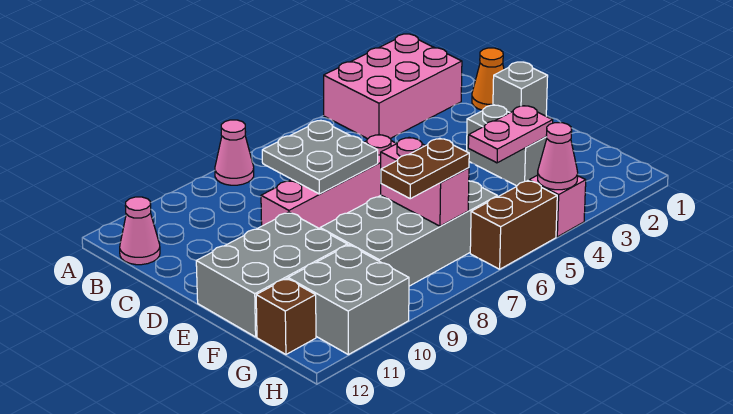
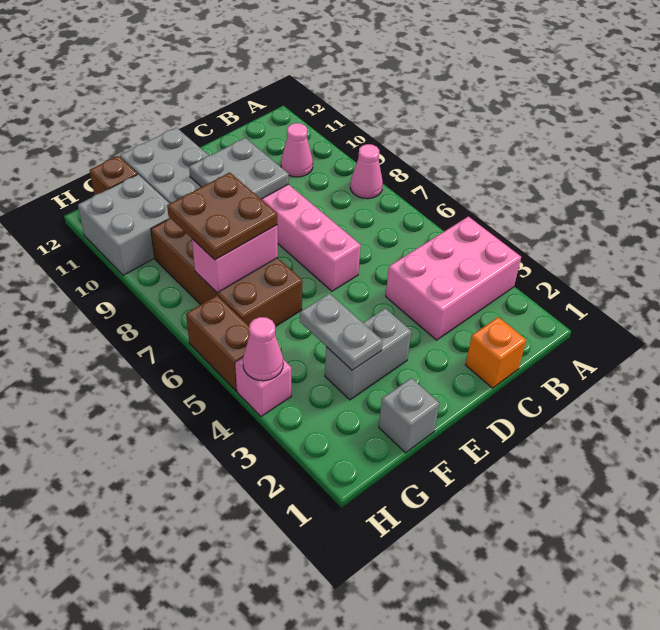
pink brick A2:B4 level 1 -> pink brick A3:C4 level 1
pink cone B12 level 1 -> pink cone B10 level 1
orange cone C1 level 1 -> orange brick C1 level 1
grey plate C7:D8 level 2 -> grey plate D9:E10 level 2
grey brick D1 level 1 -> grey brick F1 level 1
pink plate F3:F4 level 2 -> grey plate F3:F4 level 2
grey brick F6:G9 level 1 -> brown brick F6:G9 level 1
brown plate G7:G8 level 3 -> brown plate F7:G8 level 3

